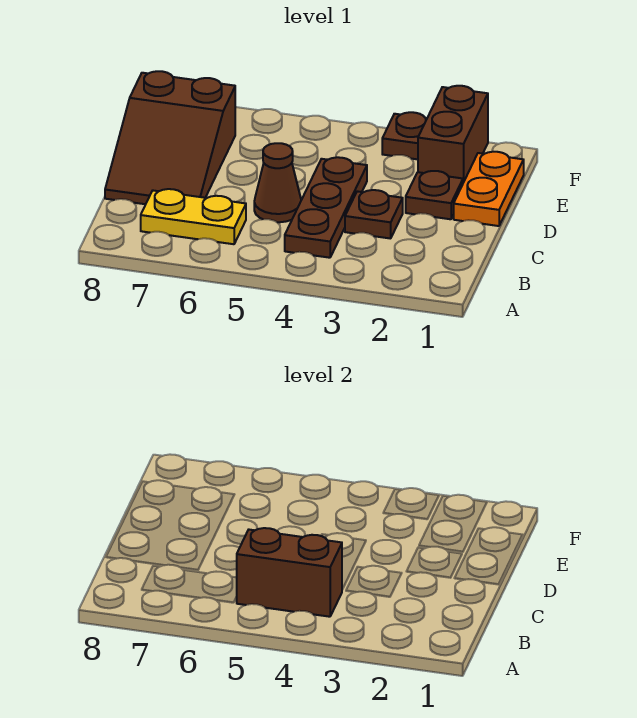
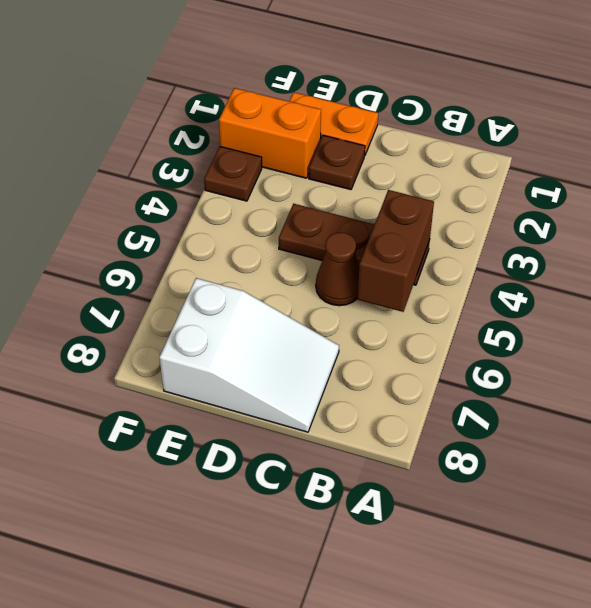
yellow plate B6:B7 level 1 -> none
brown plate C3 level 1 -> none
brown slope C7:E8 level 1 top E -> white slope C7:E8 level 1 top E
brown brick E2:F2 level 1 -> orange brick E2:F2 level 1

